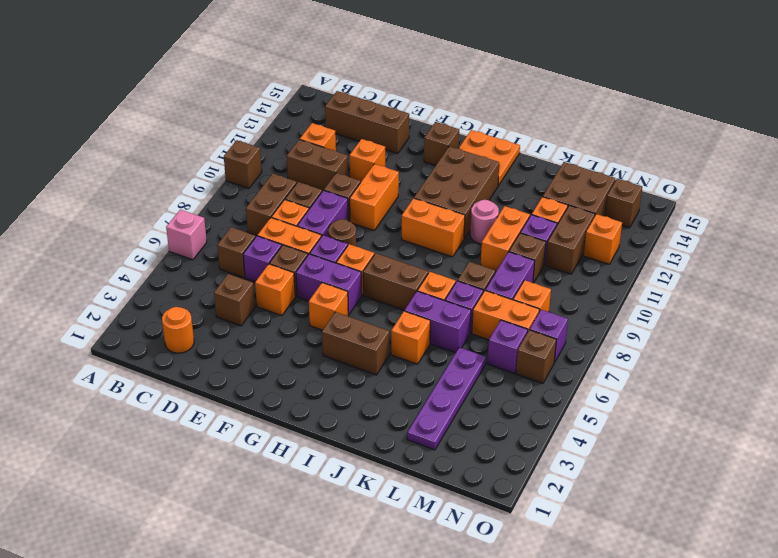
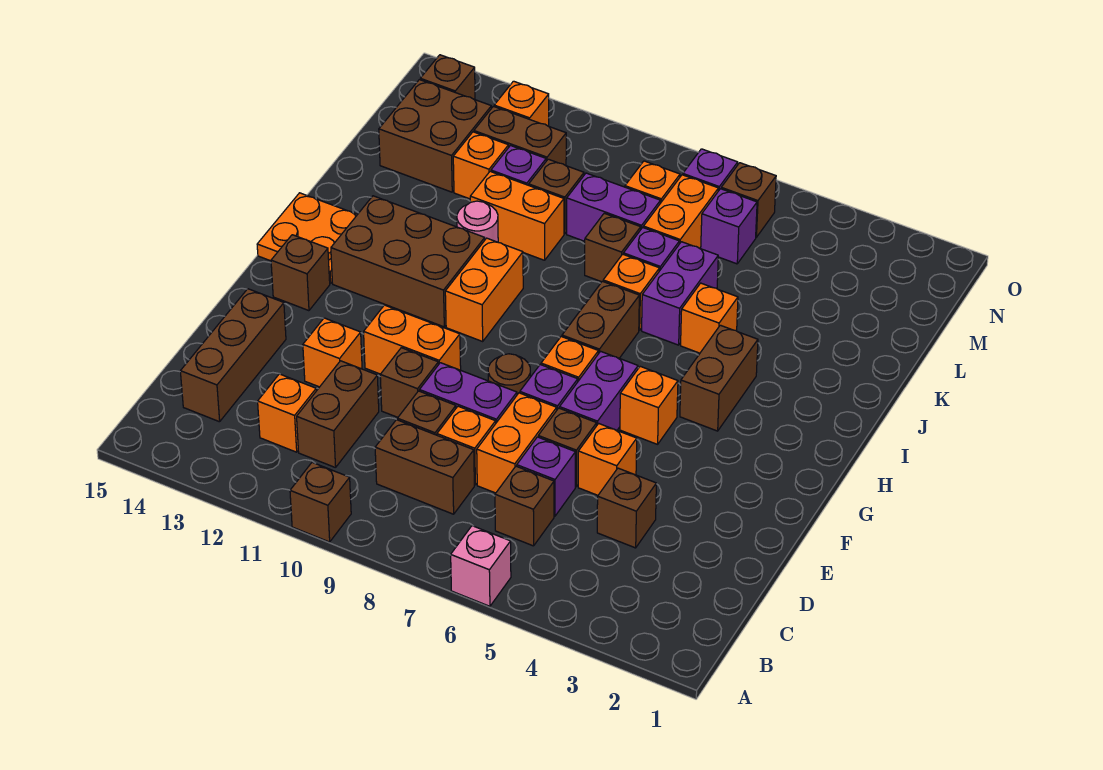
orange round brick C2 level 1 -> none
purple plate L2:L5 level 1 -> none

